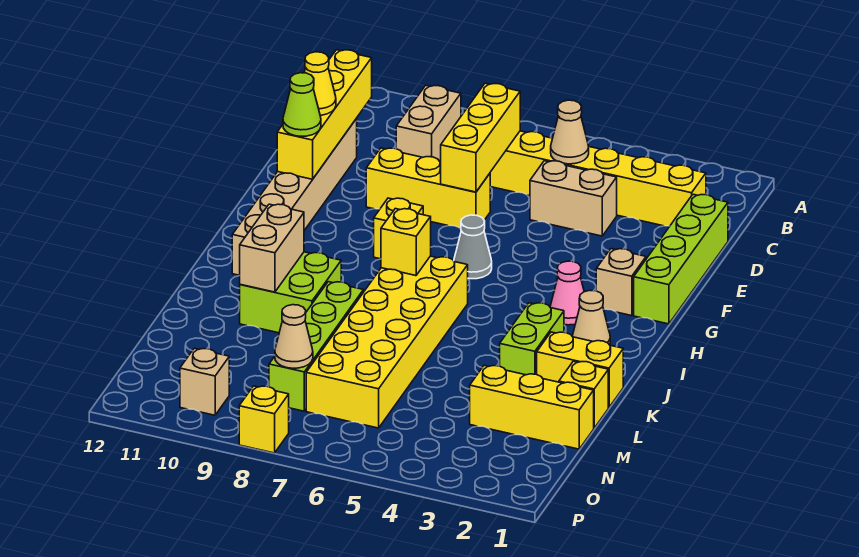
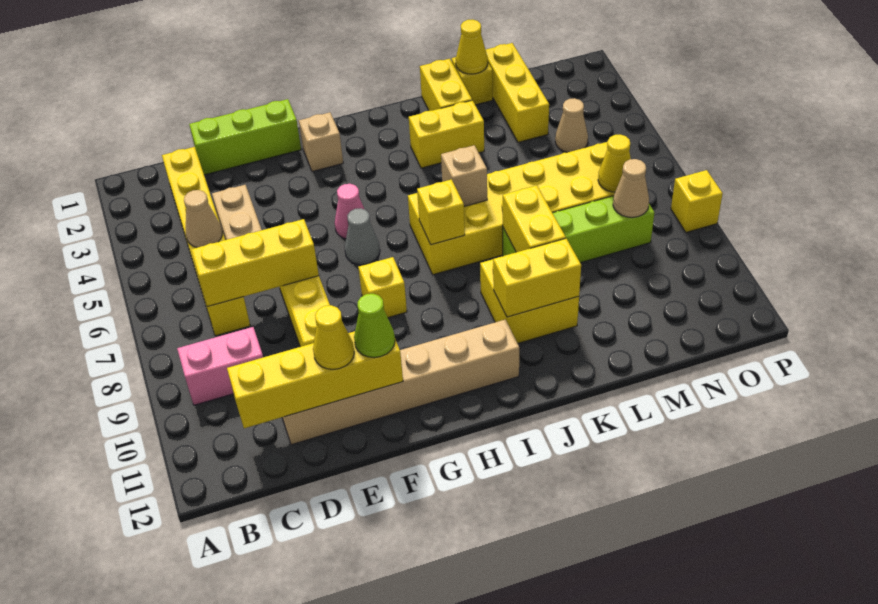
tan brick B9:C9 level 1 -> pink brick B9:C9 level 1
lime brick D1:G1 level 1 -> lime brick D1:F1 level 1
pink cone H3 level 1 -> pink cone G5 level 1
tan cone I2 level 1 -> tan cone N4 level 1
lime brick J3:K3 level 1 -> yellow brick J3:K3 level 1
lime brick J9:K10 level 1 -> yellow brick J9:K10 level 1
tan brick J10:K10 level 2 -> yellow brick J10:K10 level 2
none -> yellow brick K8:K9 level 2
none -> yellow cone L1 level 2
none -> yellow cone N7 level 2
tan brick O10 level 1 -> tan brick J6 level 2

